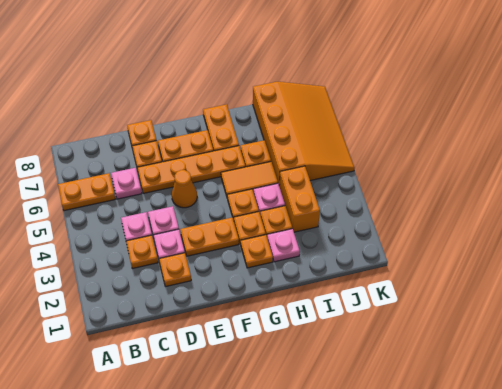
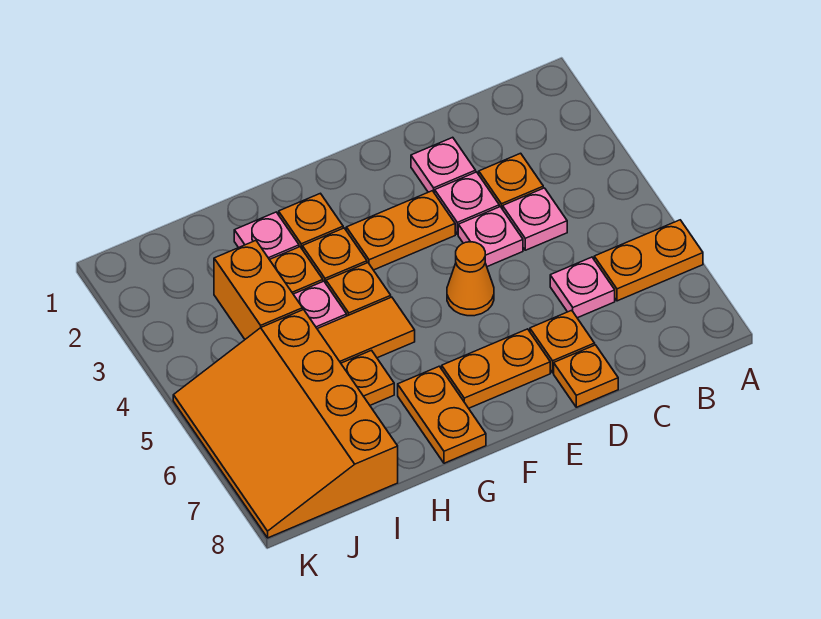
orange plate D2 level 1 -> pink plate D2 level 1
orange plate D6:G6 level 1 -> none

